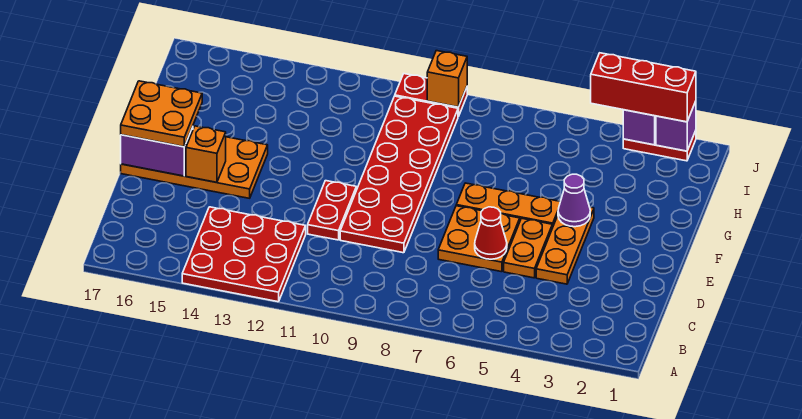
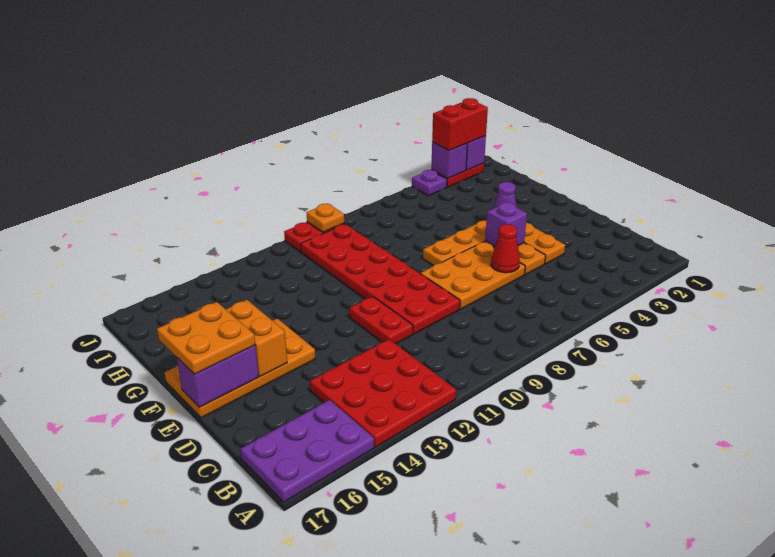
none -> purple plate A15:B17 level 1
orange plate D6:E7 level 1 -> orange plate D6:E8 level 1
none -> purple brick E5 level 2
orange brick E15 level 2 -> orange brick E15:F15 level 2
red brick J2:J4 level 3 -> red brick J2:J3 level 3
none -> purple plate J4 level 1
orange brick J9 level 2 -> orange plate J9 level 2

